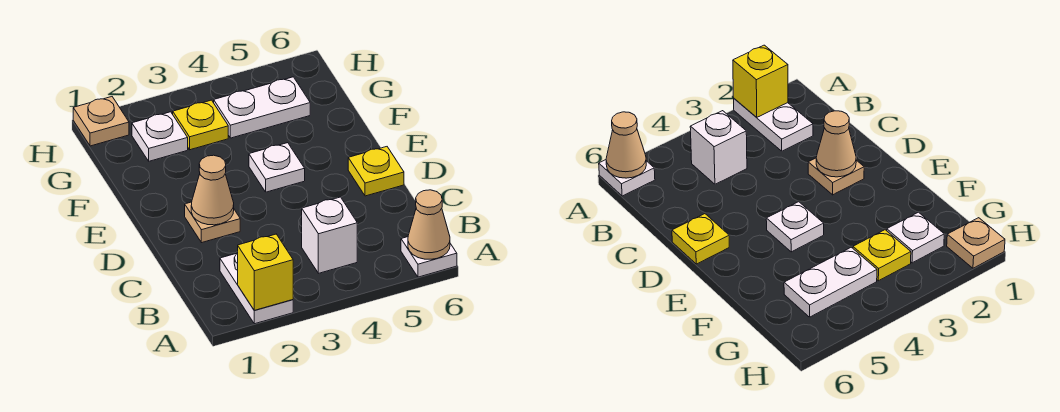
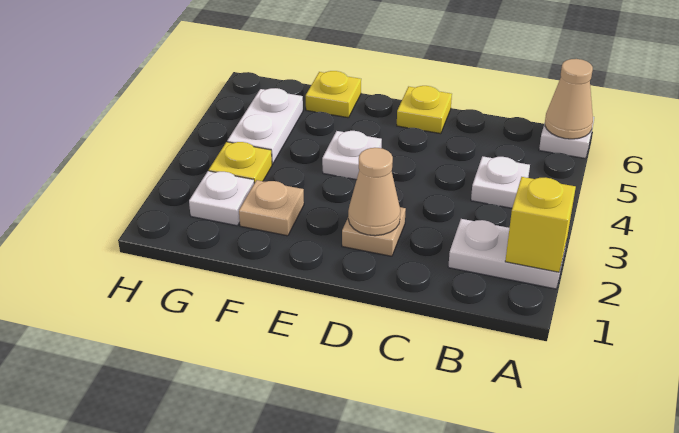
white brick B4 level 1 -> white plate B4 level 1
none -> yellow plate F6 level 1
tan plate H1 level 1 -> tan plate F2 level 1

